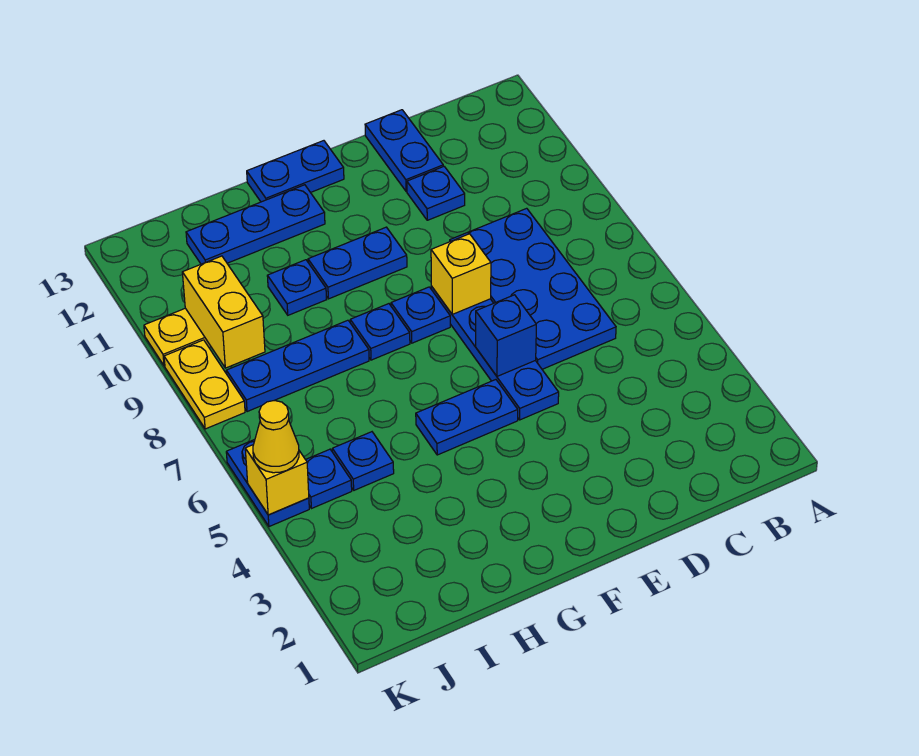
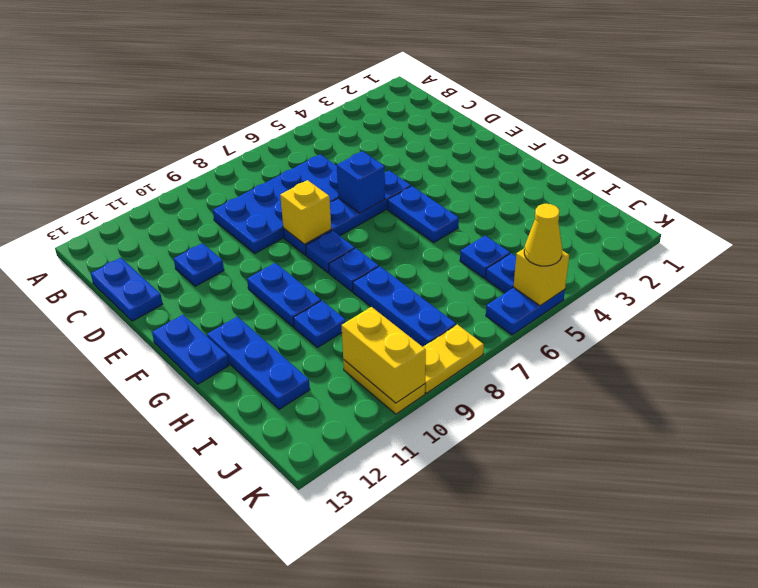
blue plate D12:D13 level 1 -> blue plate C13:D13 level 1
yellow brick J9:J10 level 2 -> yellow brick J10:K10 level 2

